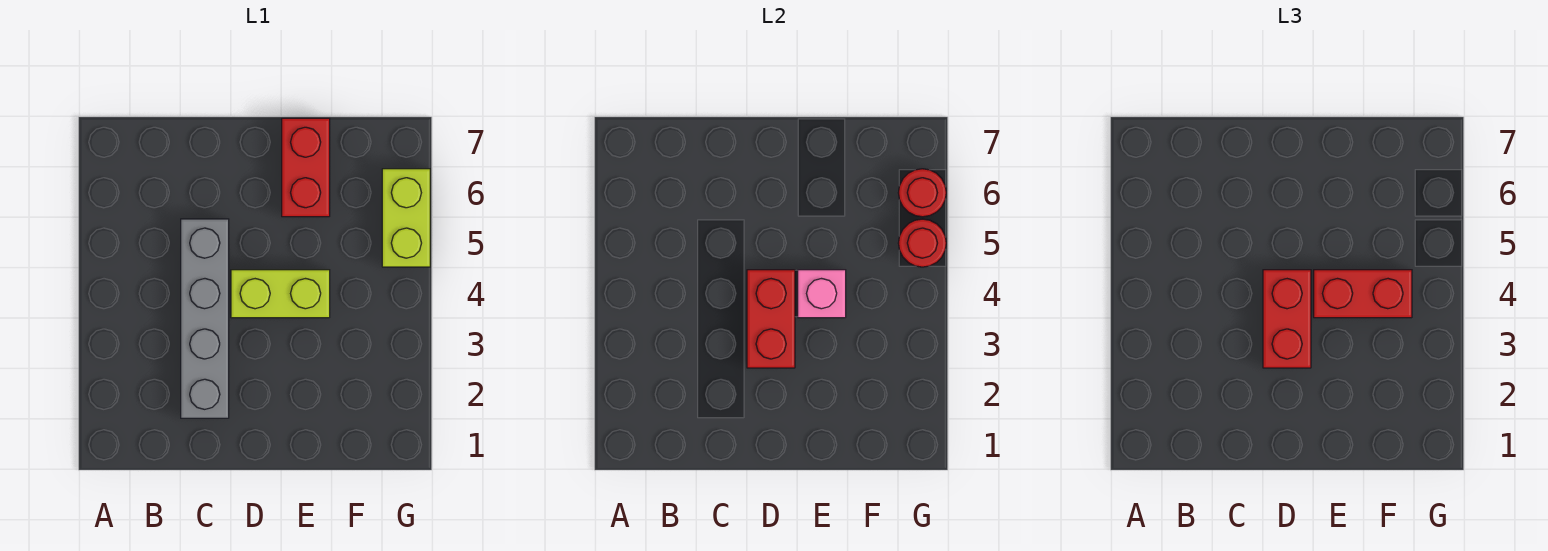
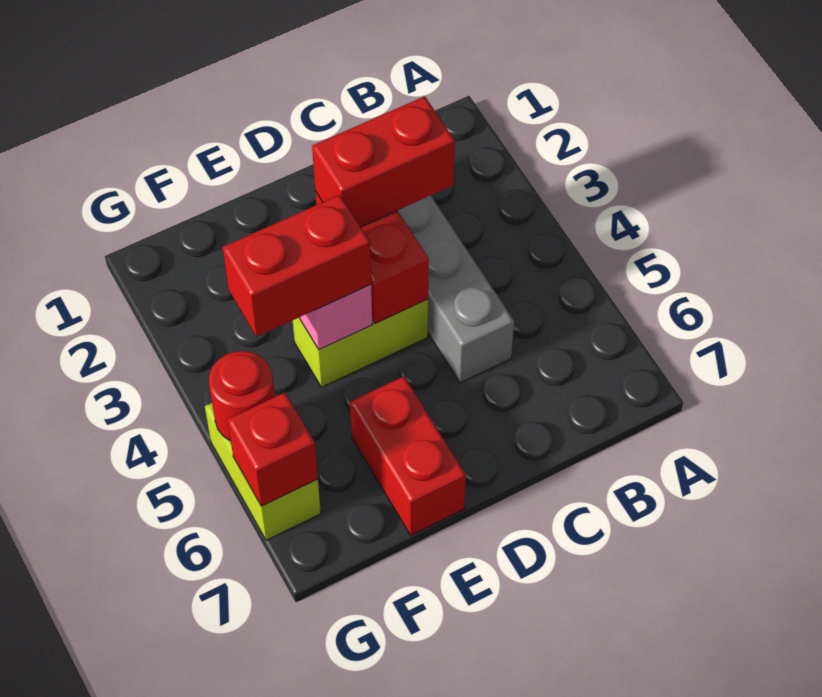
red brick D3:D4 level 3 -> red brick C3:D3 level 3
red round brick G6 level 2 -> red brick G6 level 2

